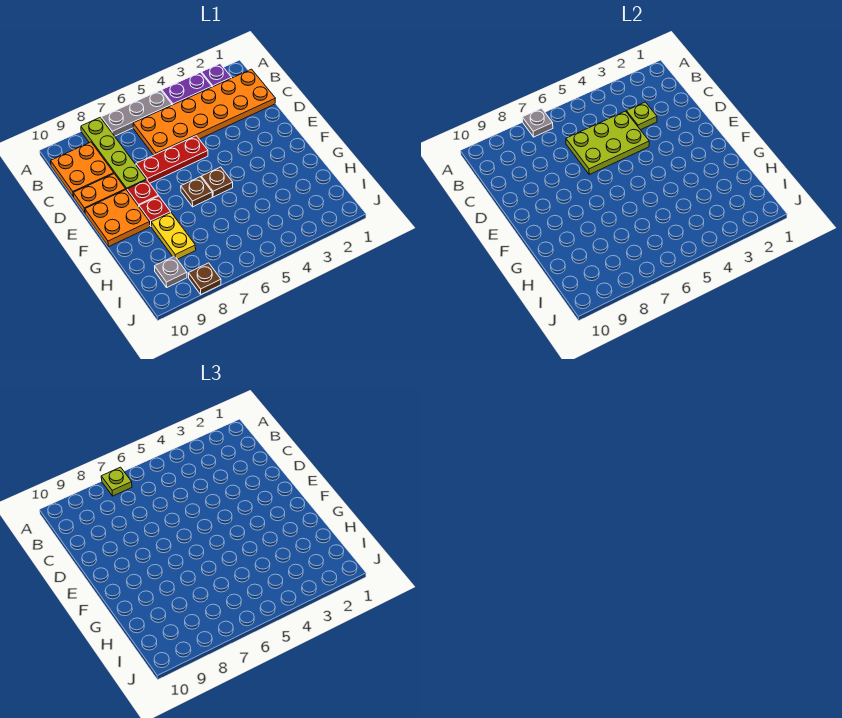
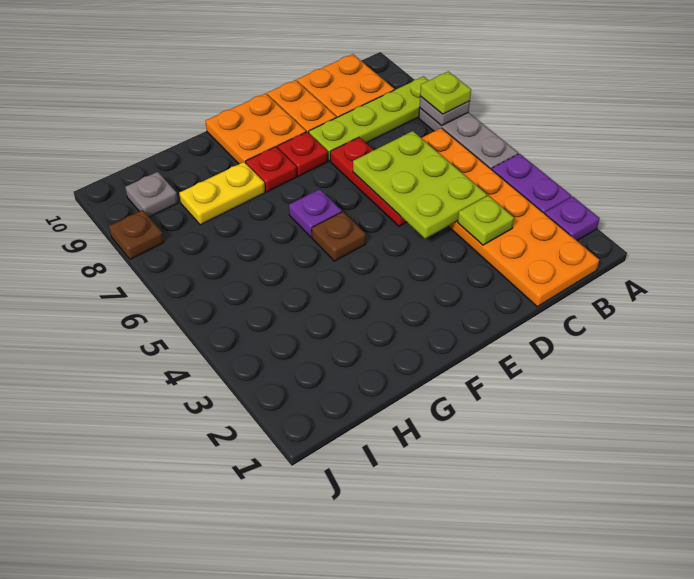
brown plate F6 level 1 -> purple plate F6 level 1

